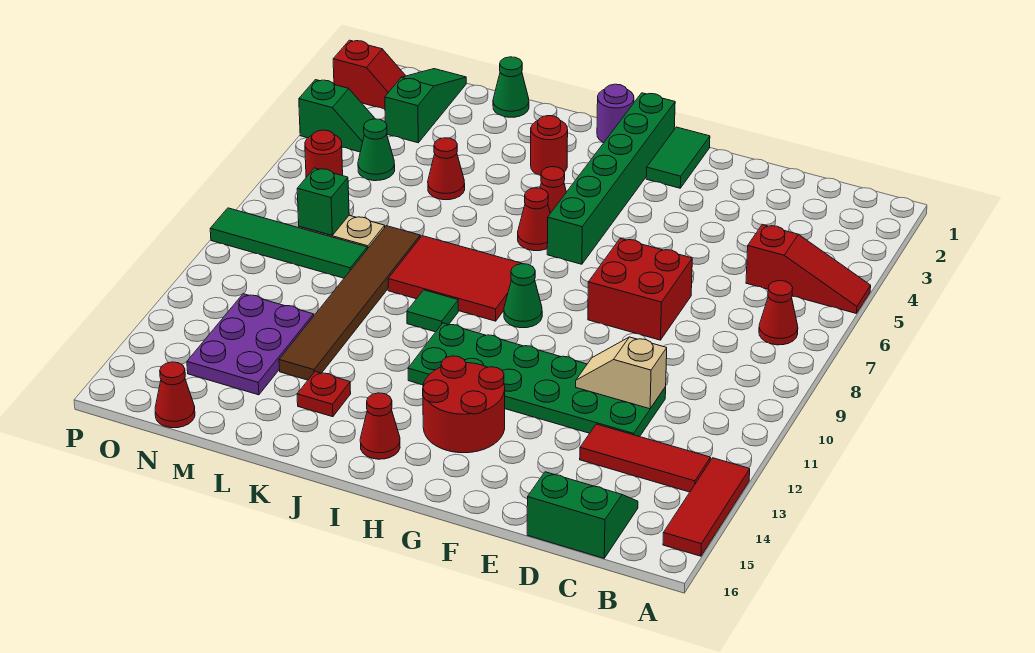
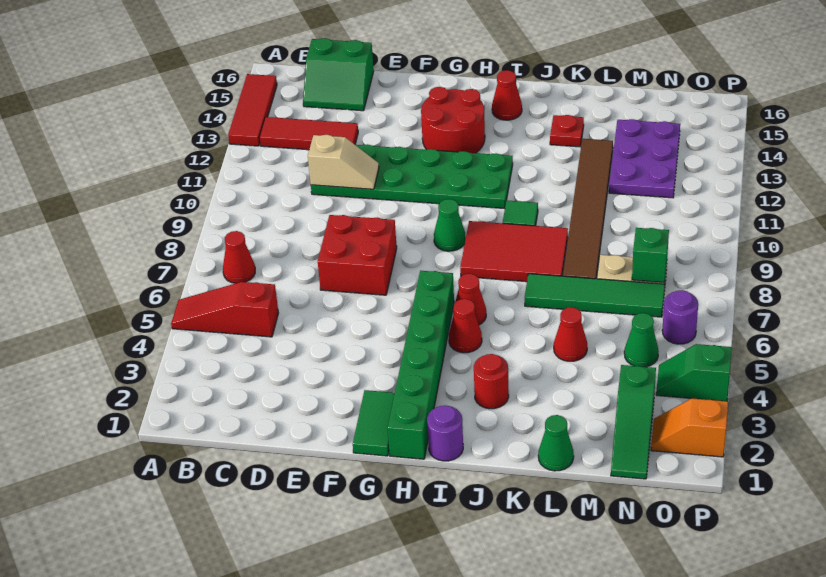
green tile M9:P9 level 1 -> green tile K7:N7 level 1
red cone N16 level 1 -> none
red slope O2:P2 level 1 top P -> orange slope O2:P2 level 1 top P
red round brick O6 level 1 -> purple round brick O6 level 1

